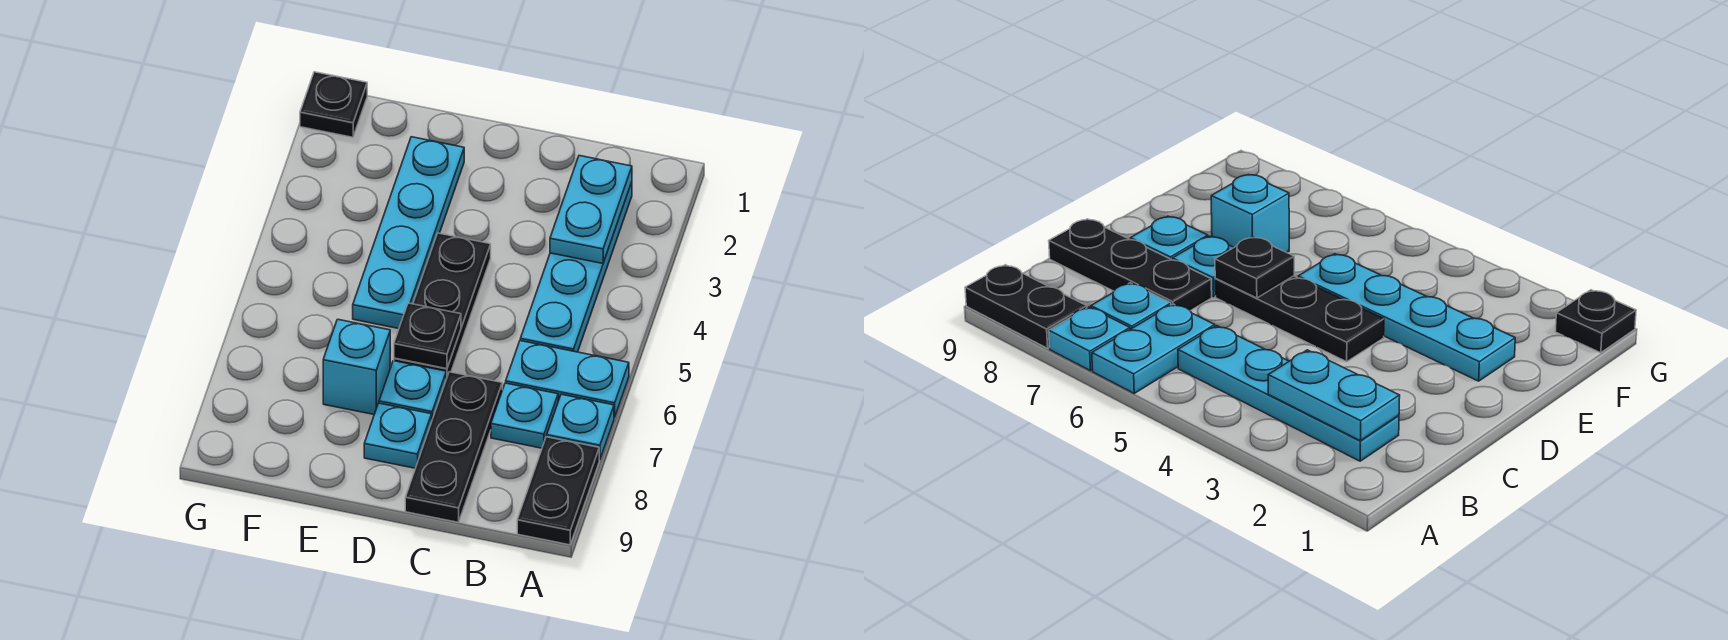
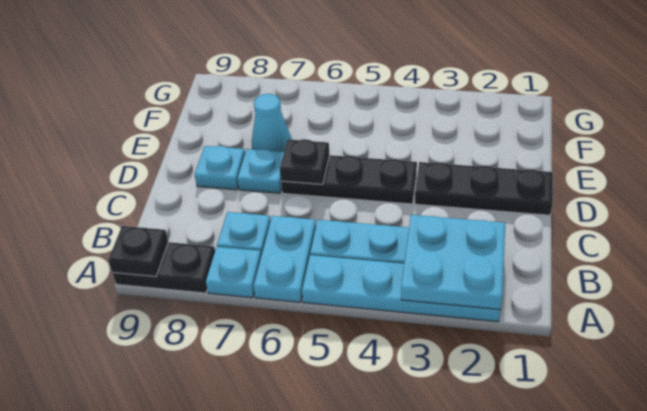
cyan plate B2:B3 level 2 -> cyan plate A2:B3 level 2
black plate C7:C9 level 1 -> black plate D1:D3 level 1
cyan plate E2:E5 level 1 -> cyan plate A2:A5 level 1
cyan brick E7 level 1 -> cyan cone E7 level 1
black plate G1 level 1 -> black plate A9 level 2

